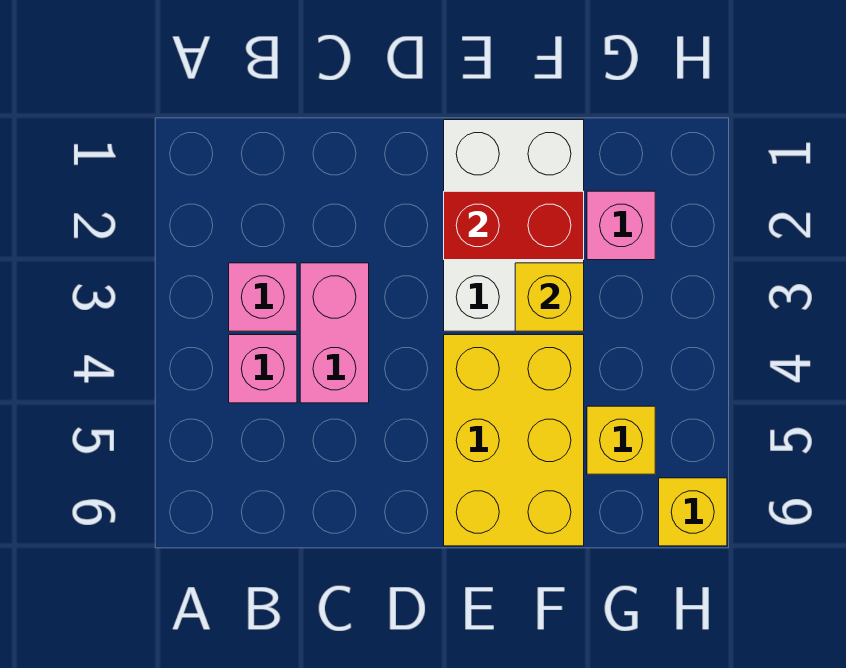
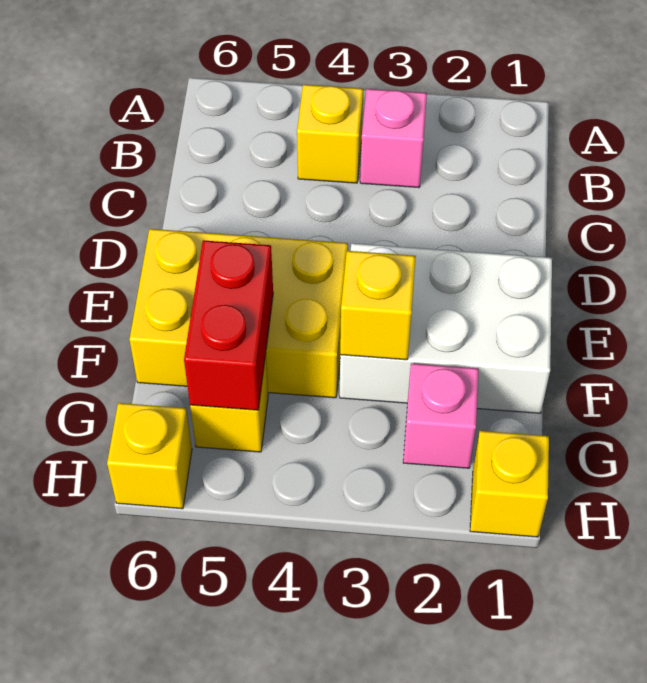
pink brick B4 level 1 -> yellow brick B4 level 1
pink brick C3:C4 level 1 -> none
red brick E2:F2 level 2 -> red brick F5:G5 level 2
none -> yellow brick H1 level 1

